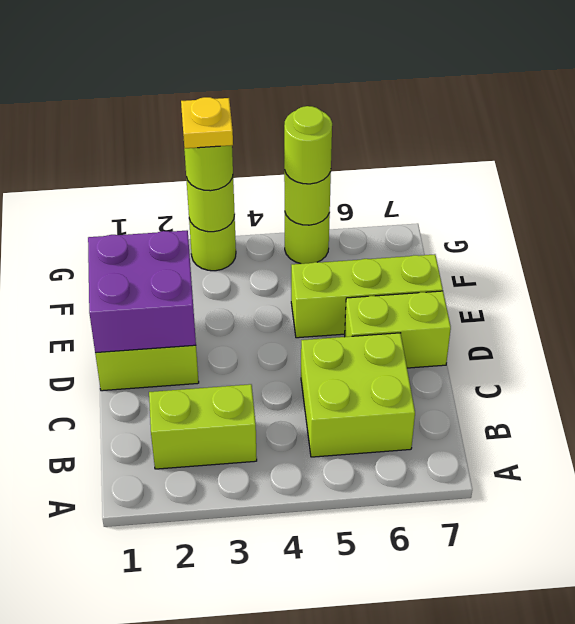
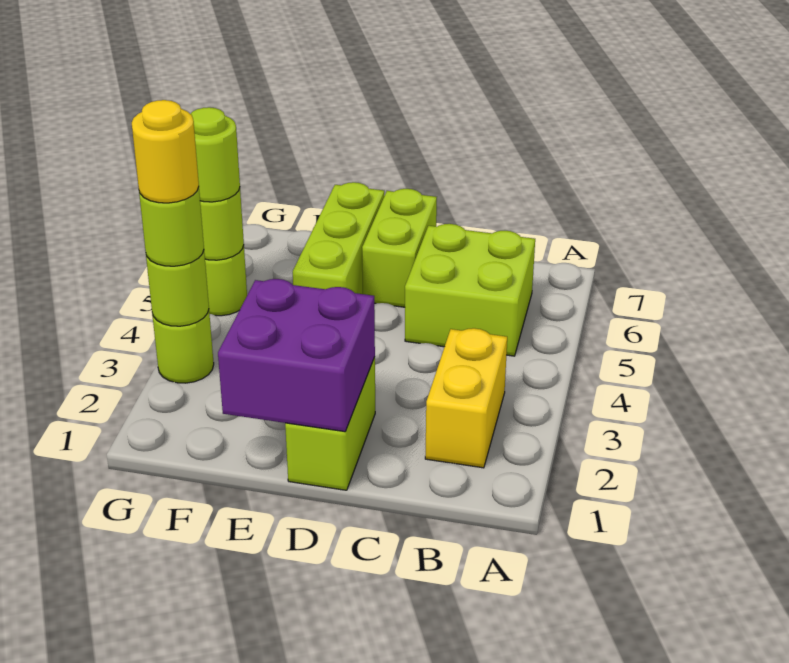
lime brick B2:B3 level 1 -> yellow brick B2:B3 level 1
yellow plate G3 level 4 -> yellow round brick G3 level 4

